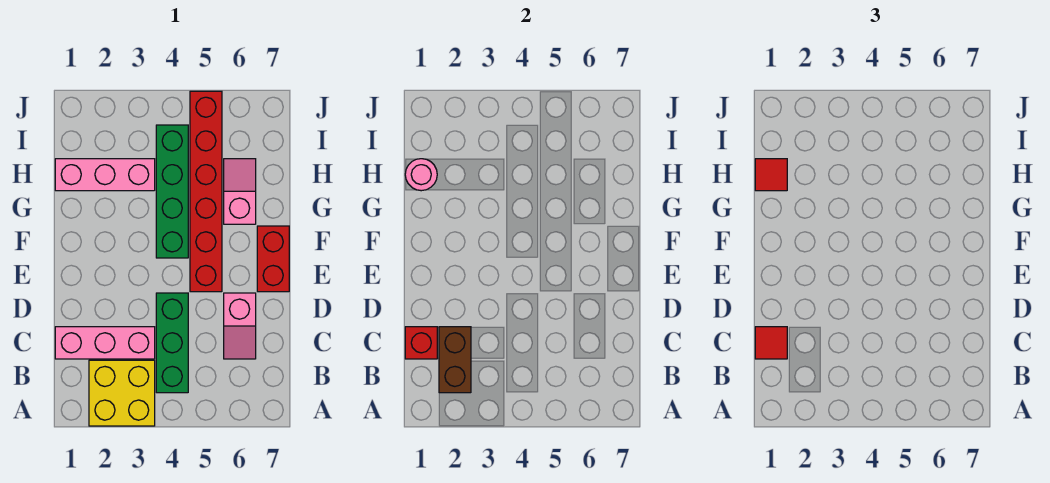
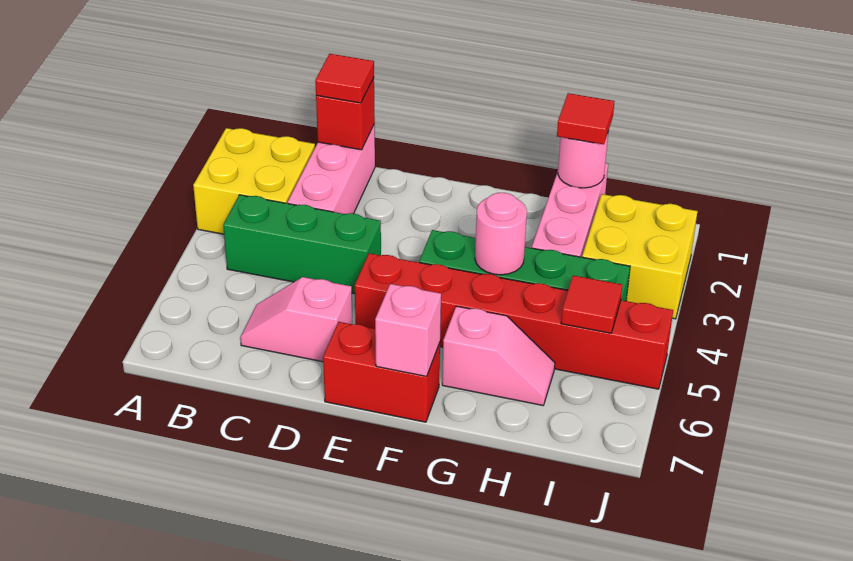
brown brick B2:C2 level 2 -> none
none -> pink brick F7 level 2
none -> pink round brick G4 level 2
none -> yellow brick I2:J3 level 1
none -> red tile I5 level 2

